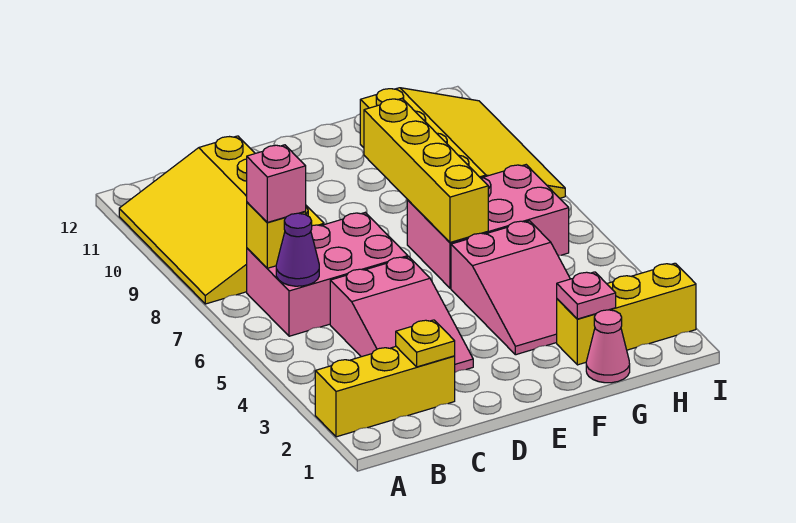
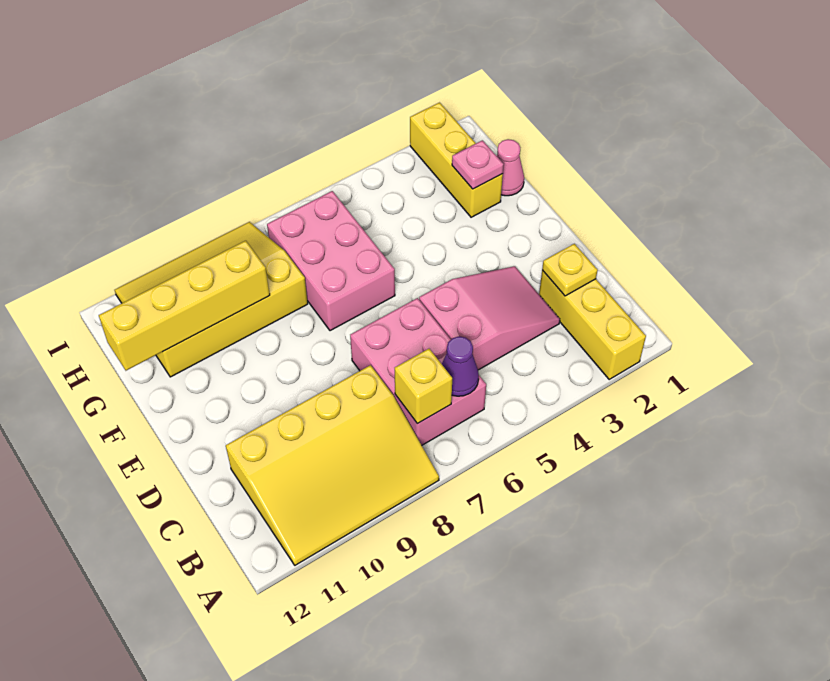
pink brick B7 level 3 -> none
pink slope F3:G5 level 1 top 5 -> none
yellow brick F6:F9 level 2 -> yellow brick G9:G12 level 2

